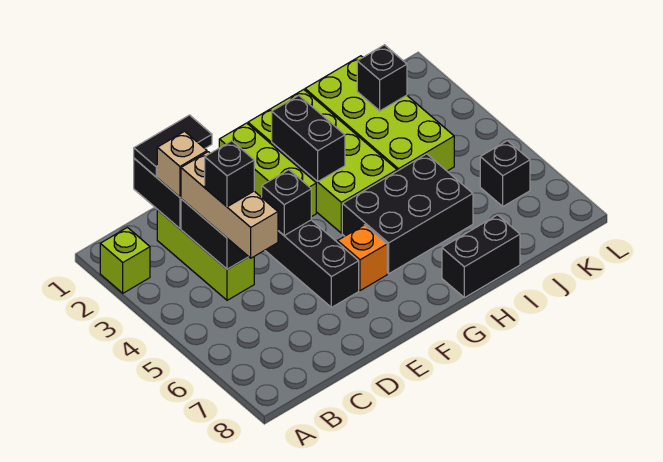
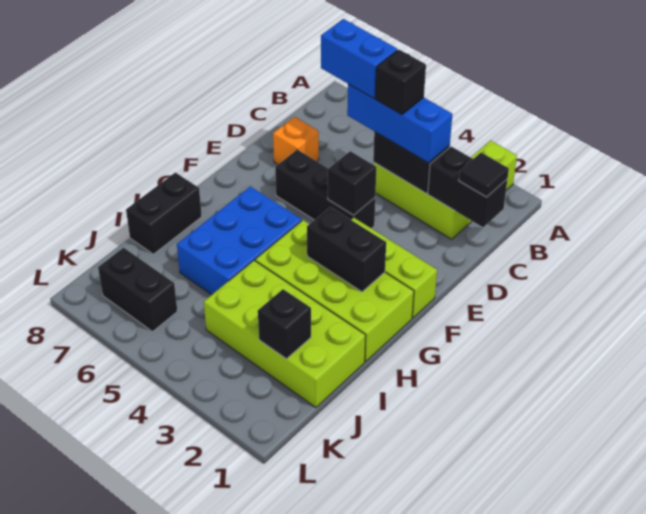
black tile C1:D1 level 3 -> black tile C1 level 3
tan brick C2 level 3 -> none
tan brick C3:C5 level 3 -> blue brick C3:C5 level 3
none -> blue brick C5:C6 level 4
orange brick F6 level 1 -> orange brick D7 level 1
black brick G5:I6 level 1 -> blue brick G5:I6 level 1
black brick K6 level 1 -> black brick K6:K7 level 1

